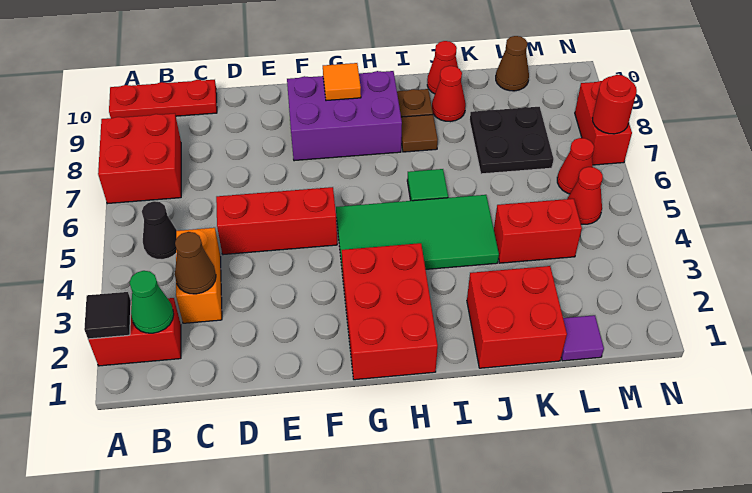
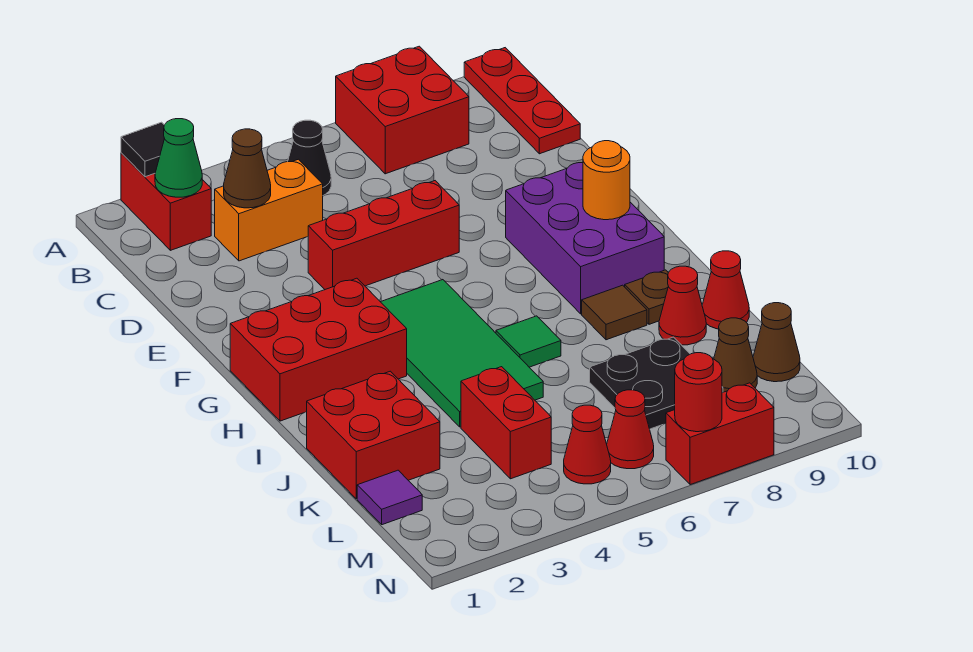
red brick D5:F5 level 1 -> red brick E4:E6 level 1
orange tile G9 level 2 -> orange round brick G9 level 2
none -> brown cone L9 level 1

